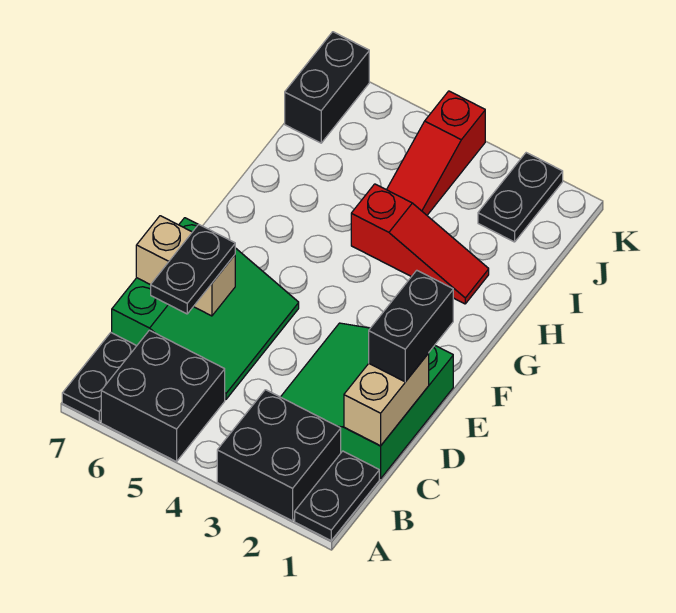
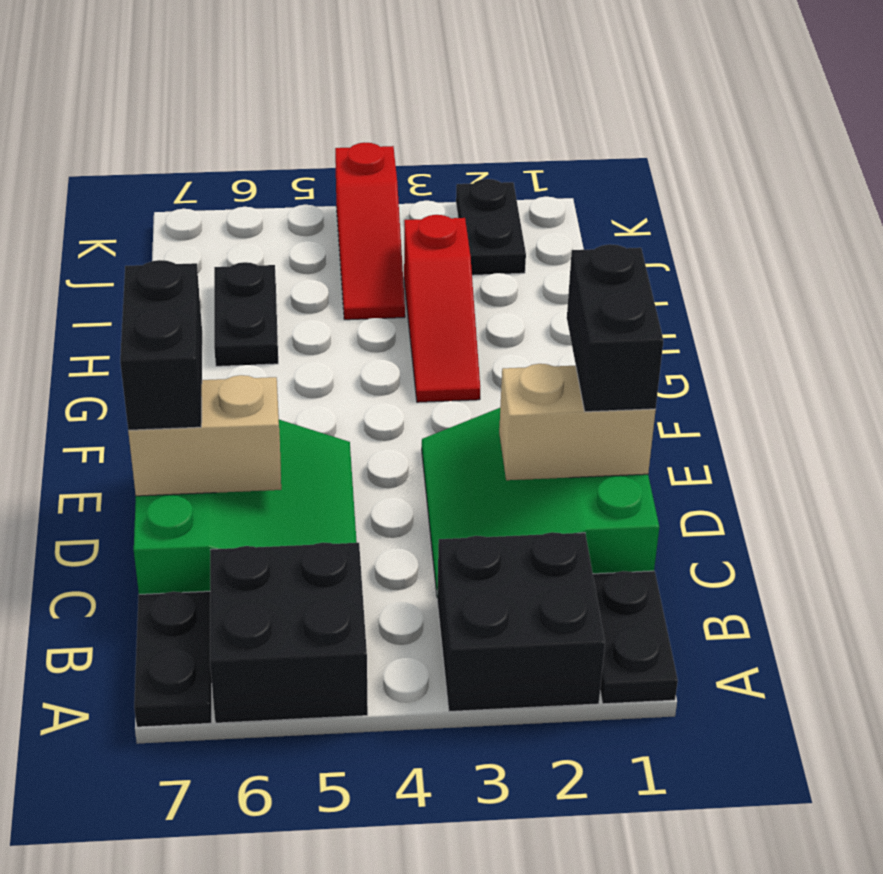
tan brick C1:D1 level 2 -> tan brick D1:D2 level 2
black plate C6:D6 level 3 -> black plate H6:I6 level 1
red slope H2:H4 level 1 top 4 -> red slope G3:I3 level 1 top I
black brick J7:K7 level 1 -> black brick D7:E7 level 3

